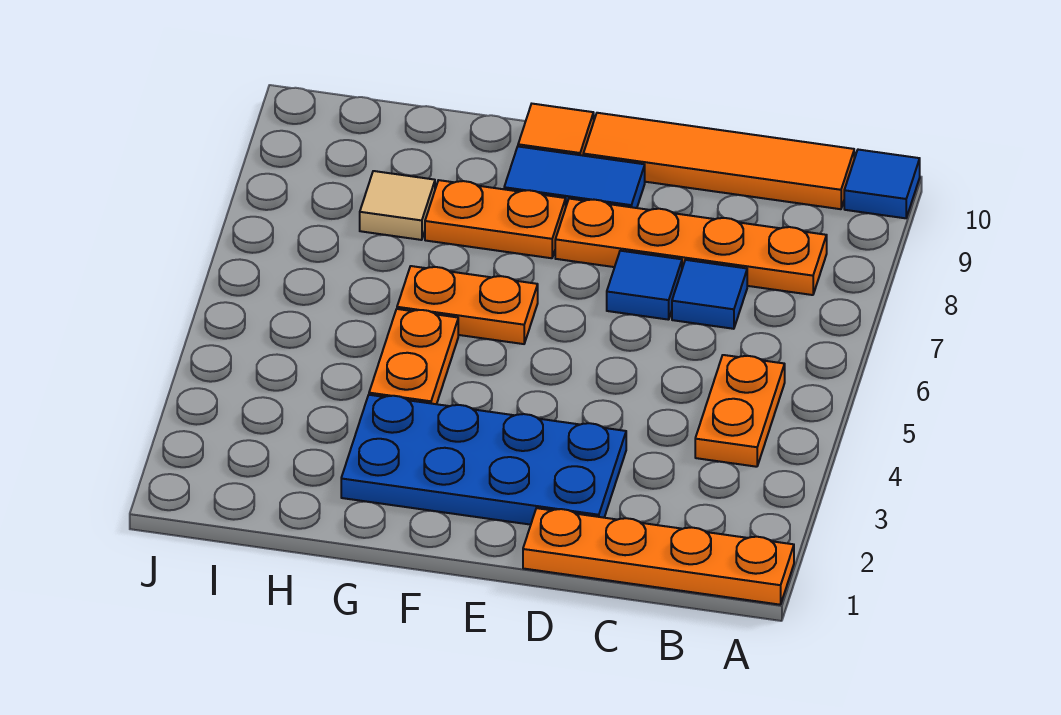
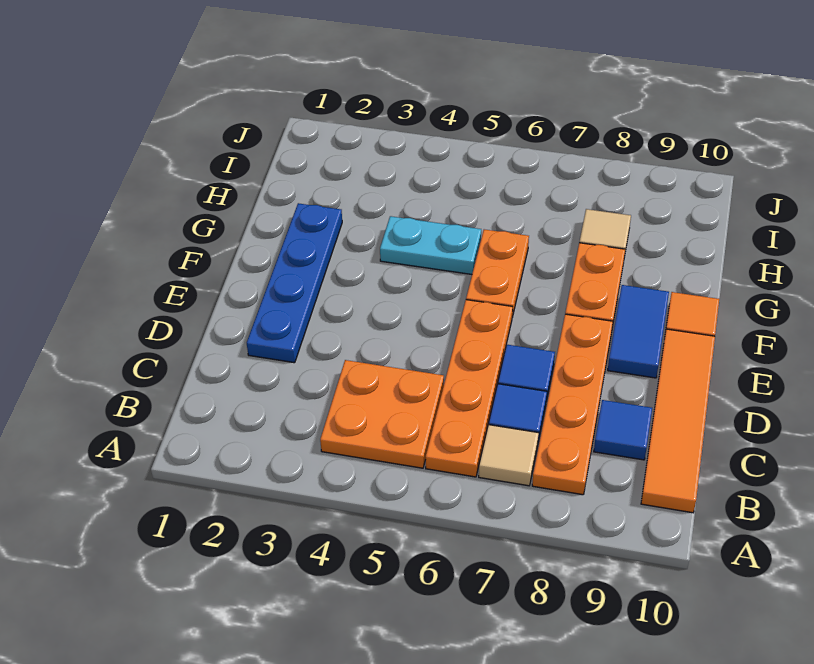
orange plate A1:D1 level 1 -> orange plate B6:E6 level 1
blue tile A10 level 1 -> blue tile C9 level 1
orange plate B4:B5 level 1 -> orange plate B4:C5 level 1
none -> tan tile B7 level 1
blue plate D2:G3 level 1 -> blue plate D2:G2 level 1
orange plate G4:G5 level 1 -> cyan plate G4:G5 level 1

